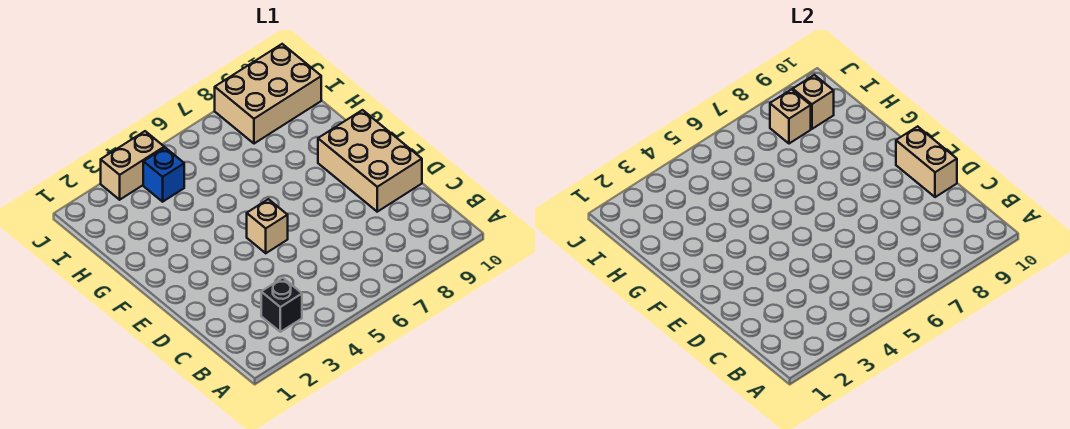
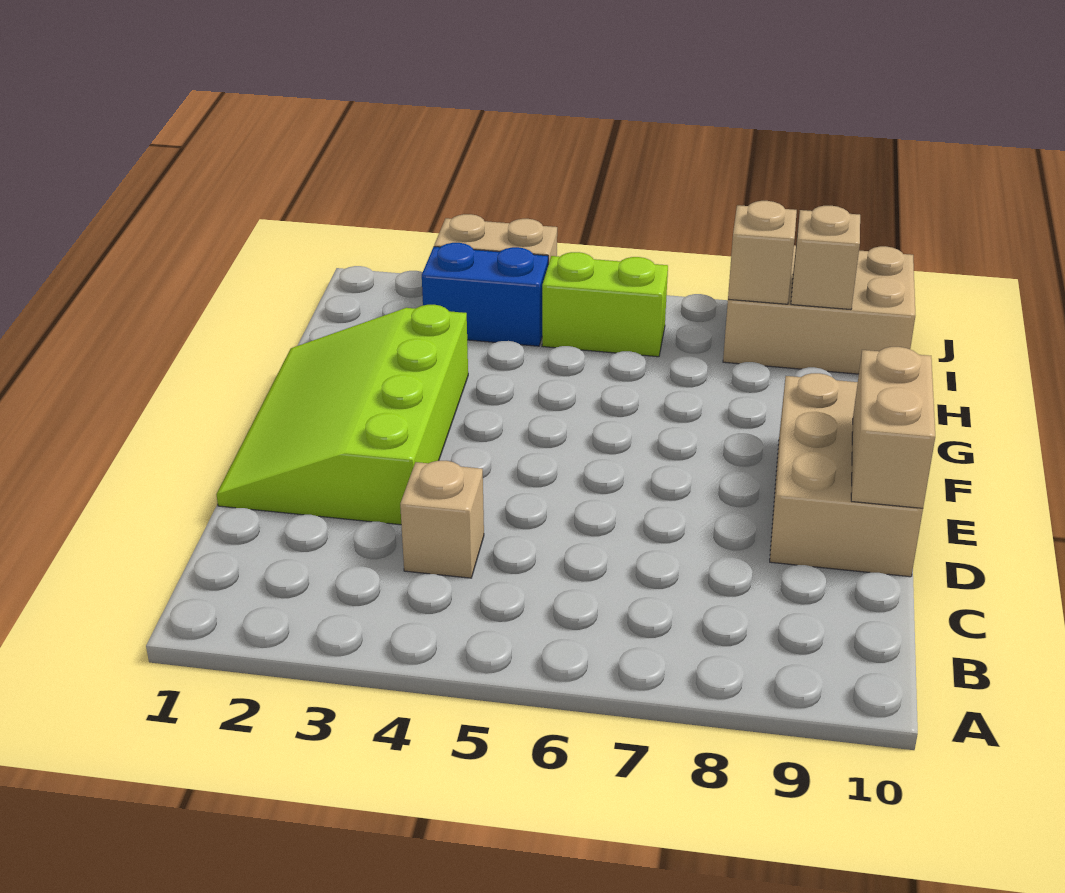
black brick B3 level 1 -> none
none -> lime slope D1:G3 level 1 top 3
tan brick E5 level 1 -> tan brick C4 level 1
blue brick I4 level 1 -> blue brick I3:I4 level 1
none -> lime brick I5:I6 level 1

